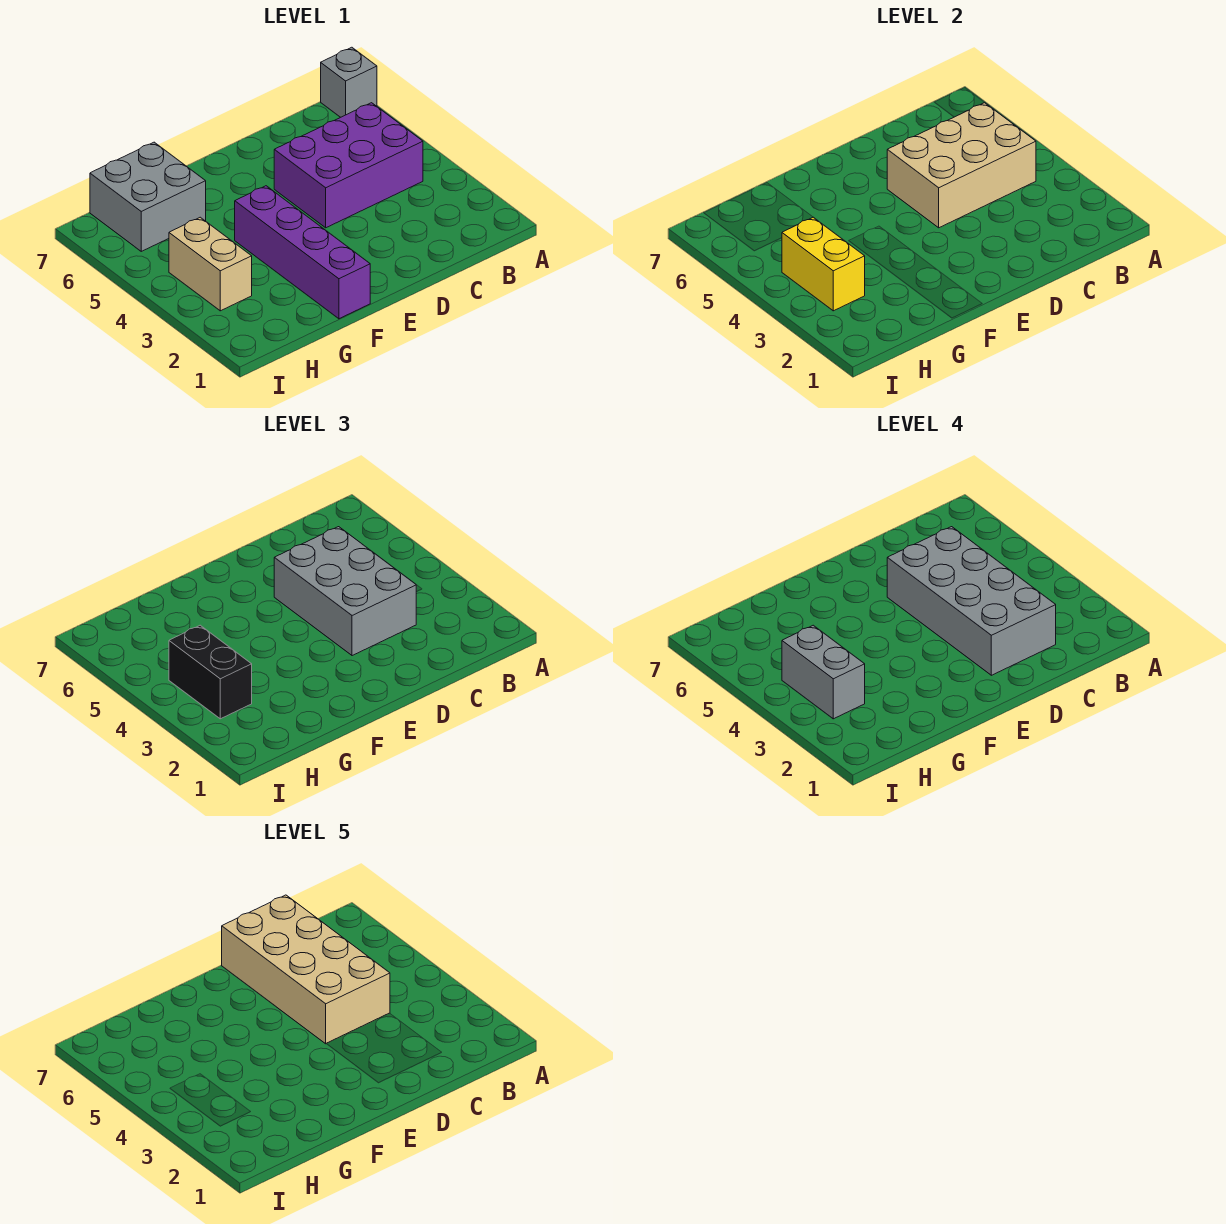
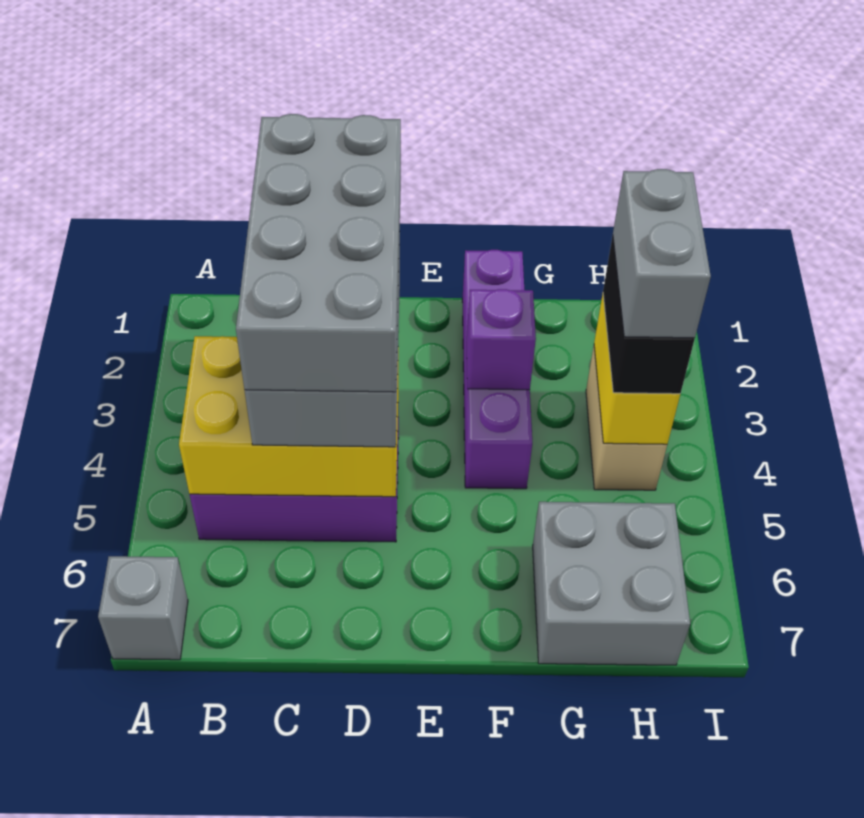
tan brick B4:D5 level 2 -> yellow brick B4:D5 level 2
tan brick C4:D7 level 5 -> none
none -> purple brick F3 level 2

